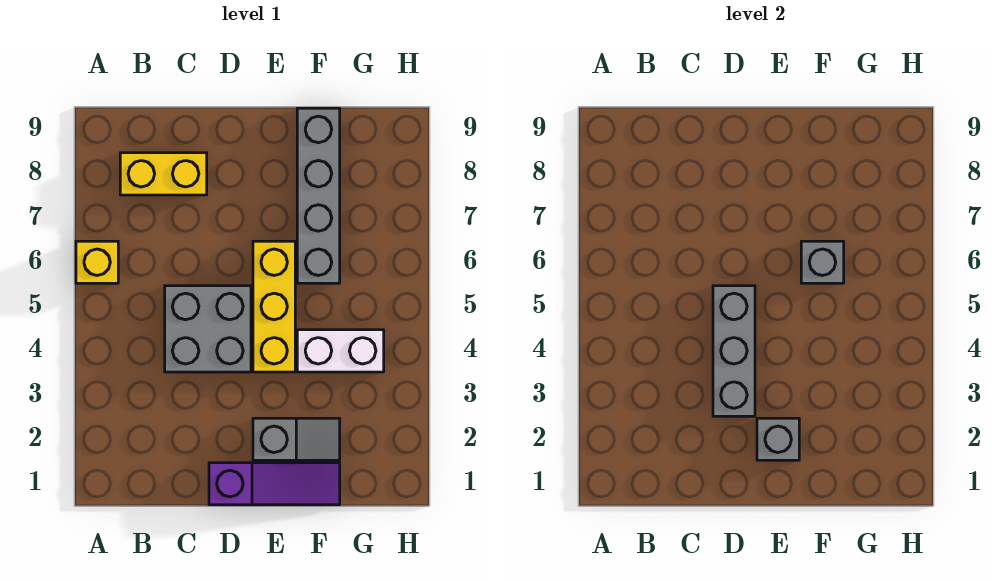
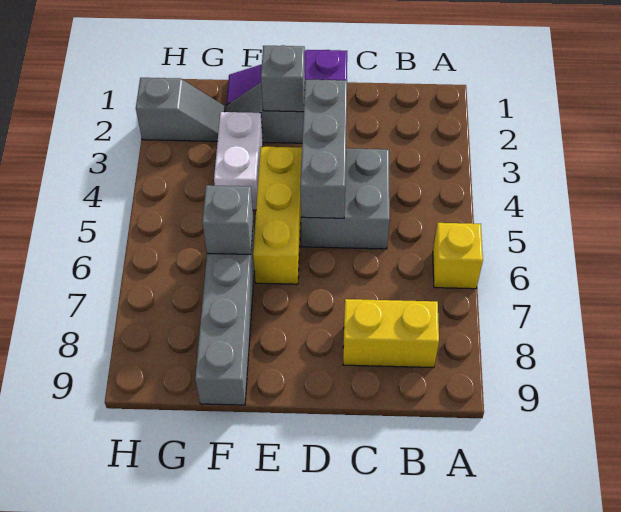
white brick F4:G4 level 1 -> white brick F3:F4 level 1
none -> grey slope G2:H2 level 1 top H

